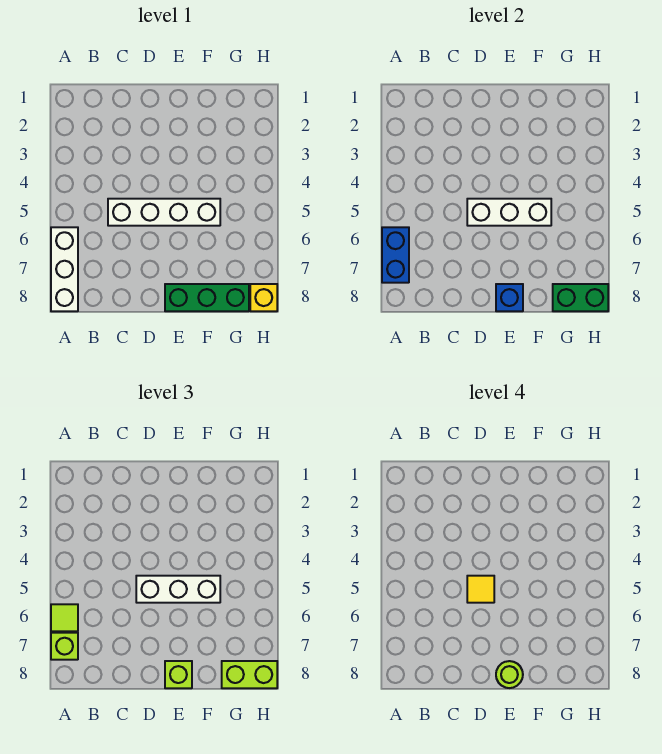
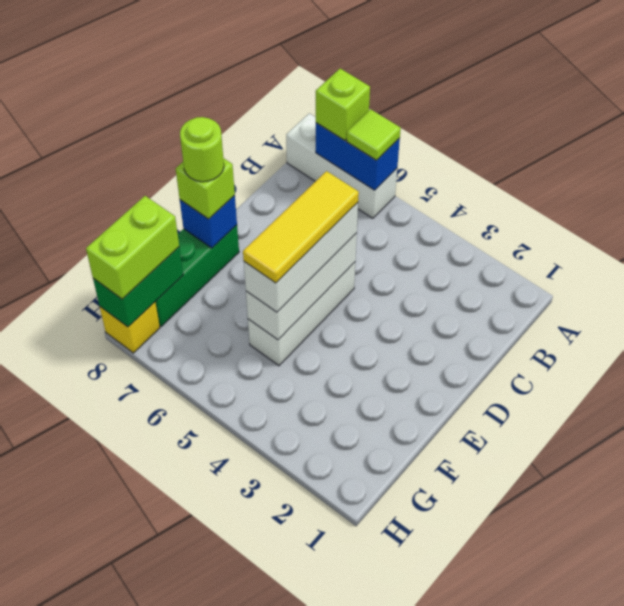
white brick C5:F5 level 1 -> white brick D5:F5 level 1
yellow tile D5 level 4 -> yellow tile D5:F5 level 4

